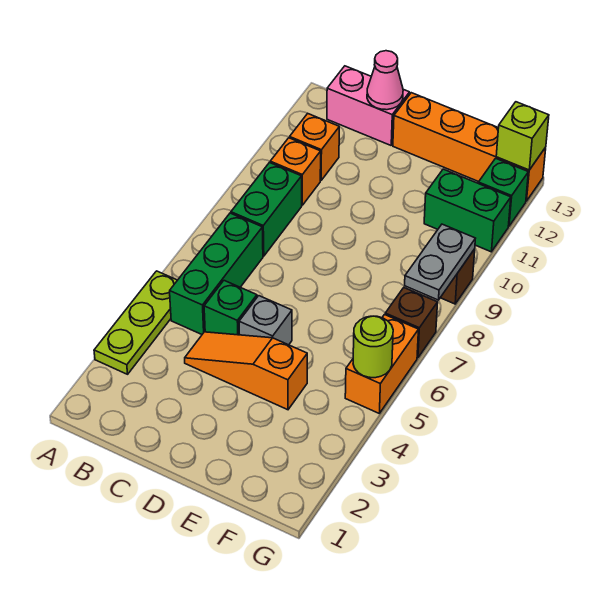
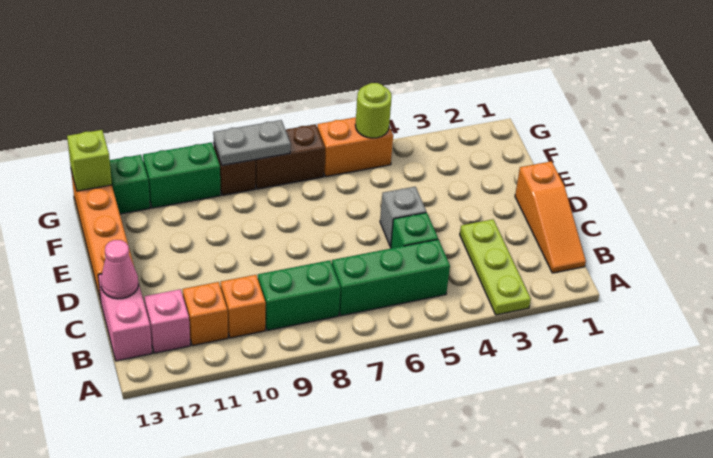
lime plate A3:A5 level 1 -> lime plate A3:C3 level 1
none -> pink brick B12 level 1
orange slope C4:E4 level 1 top E -> orange slope B1:D1 level 1 top D
green brick F11:G11 level 1 -> green brick G10:G11 level 1
brown brick G7 level 1 -> brown brick G7:G8 level 1

